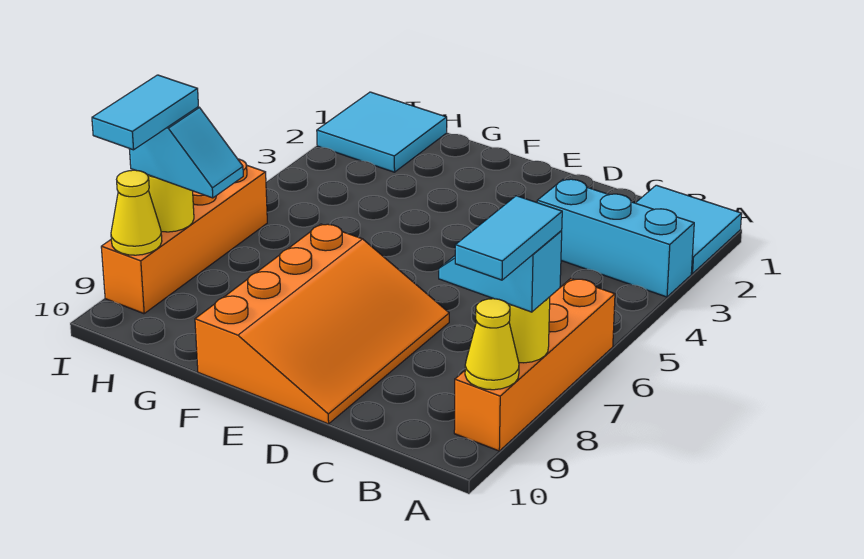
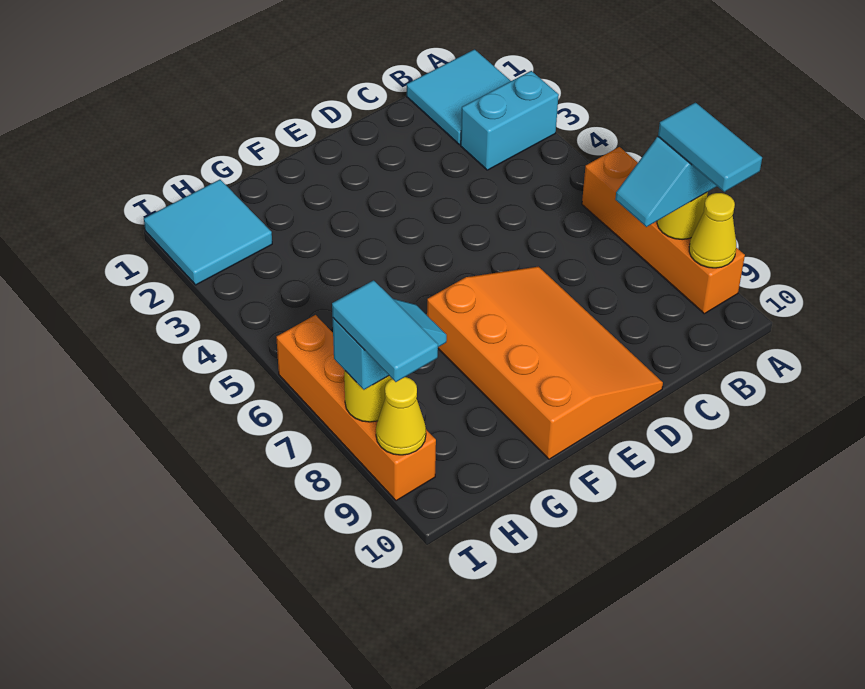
cyan brick A3:C3 level 1 -> cyan brick A3:B3 level 1

